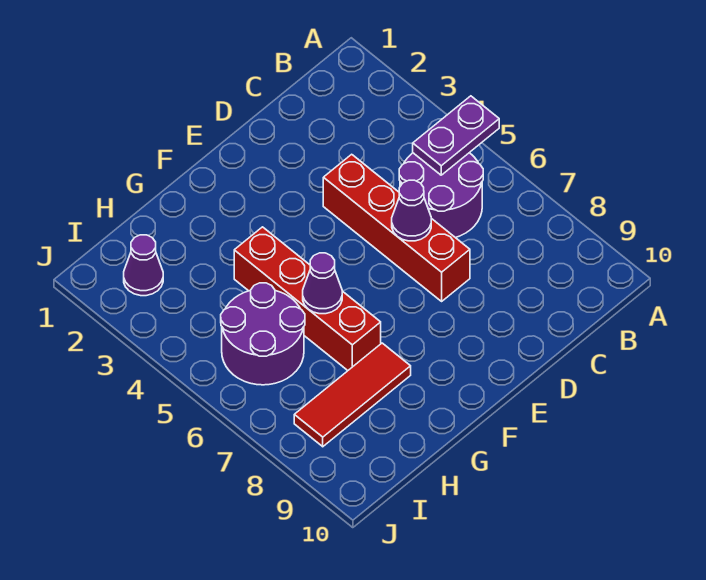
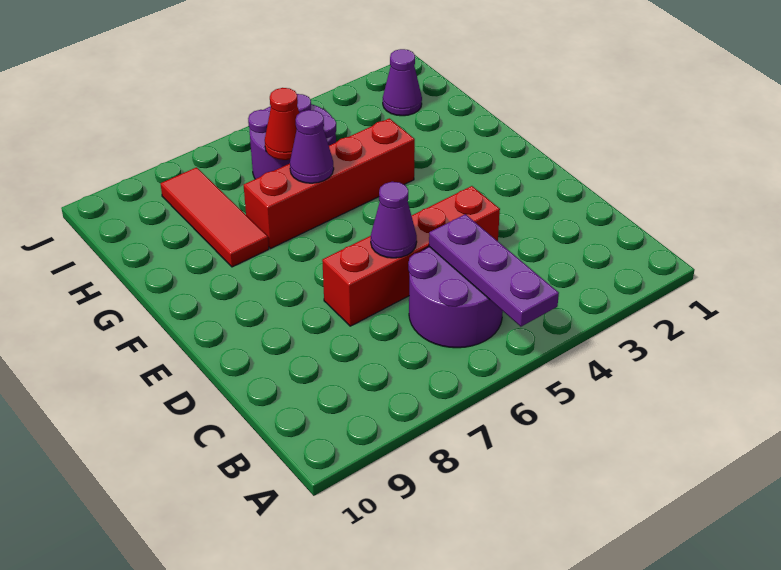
purple plate A5:B5 level 2 -> purple plate A5:C5 level 2
none -> red cone H6 level 2

